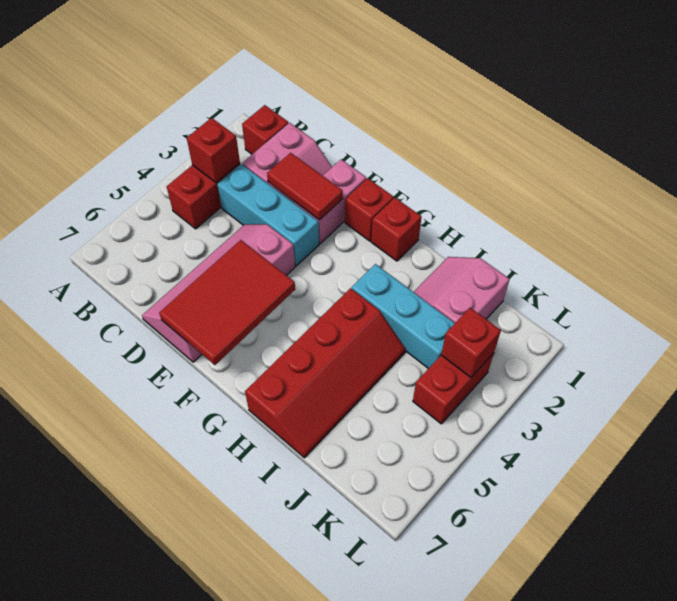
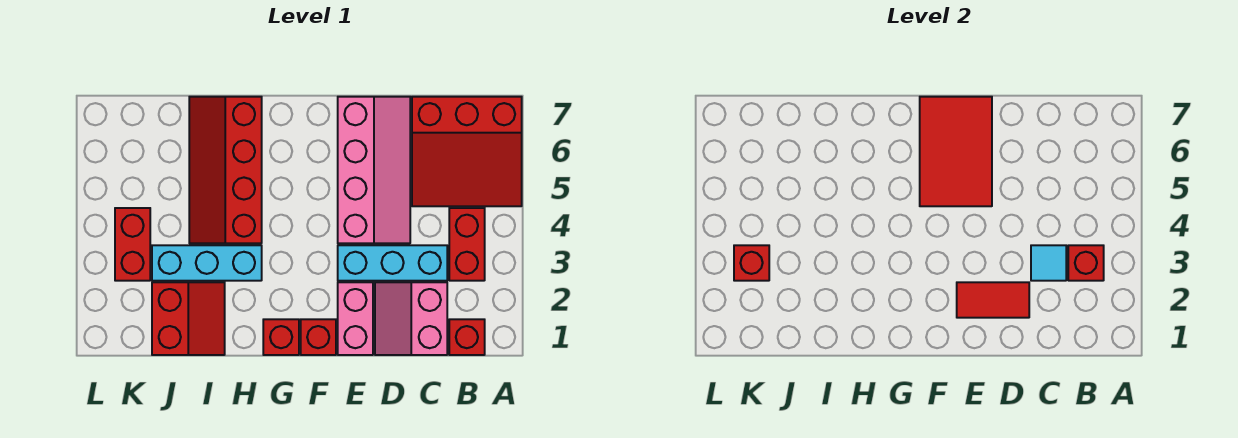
none -> red slope A5:C7 level 1 top 7
none -> cyan tile C3 level 2
pink slope I1:J2 level 1 top J -> red slope I1:J2 level 1 top J

